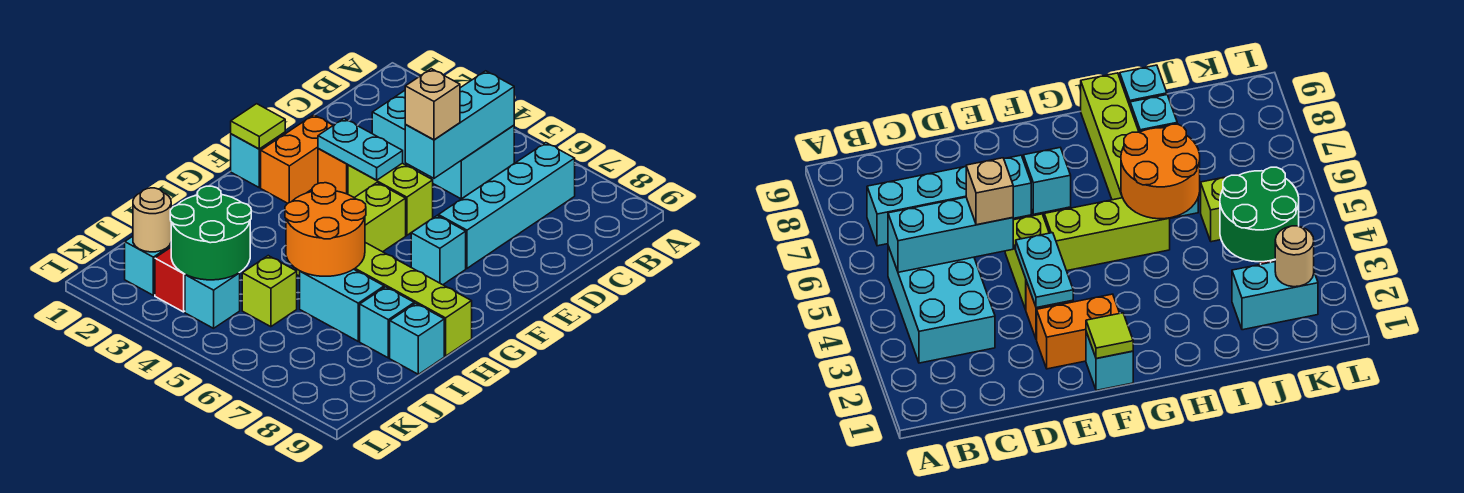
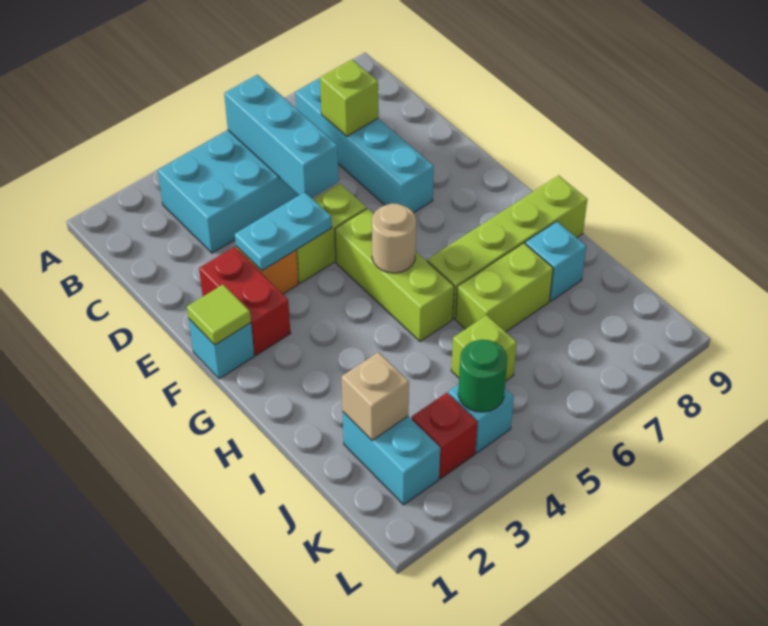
none -> lime brick C7 level 2
tan brick D5 level 3 -> tan brick J2 level 2
orange brick E2:F2 level 1 -> red brick E2:F2 level 1
cyan brick F7 level 1 -> none
orange round brick H5:I6 level 2 -> none
cyan brick I6:I7 level 1 -> lime brick I6:I7 level 1
cyan brick I9 level 1 -> none
green round brick J3:K4 level 2 -> green round brick K4 level 2
tan round brick K2 level 2 -> tan round brick G5 level 2

